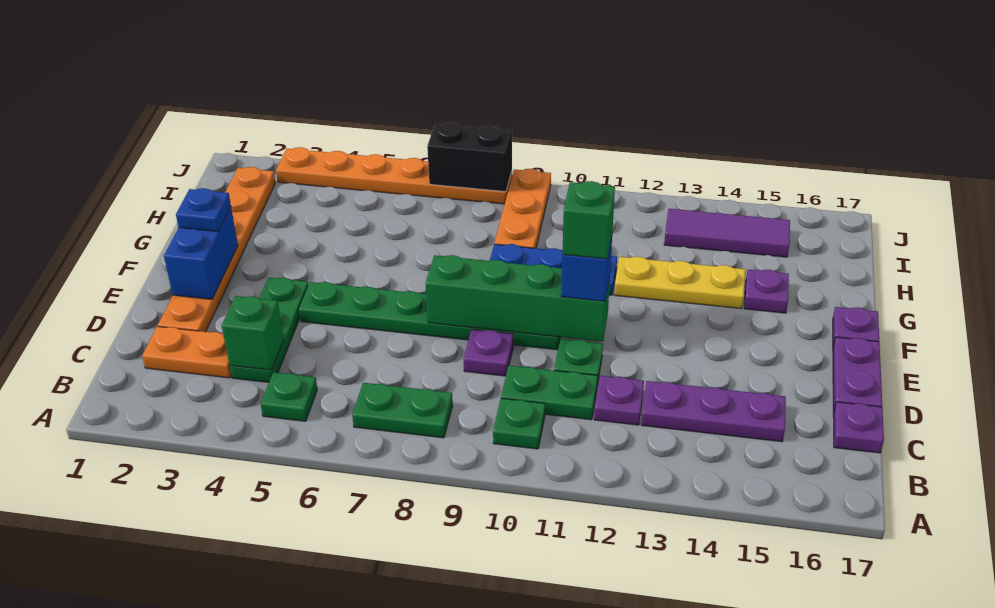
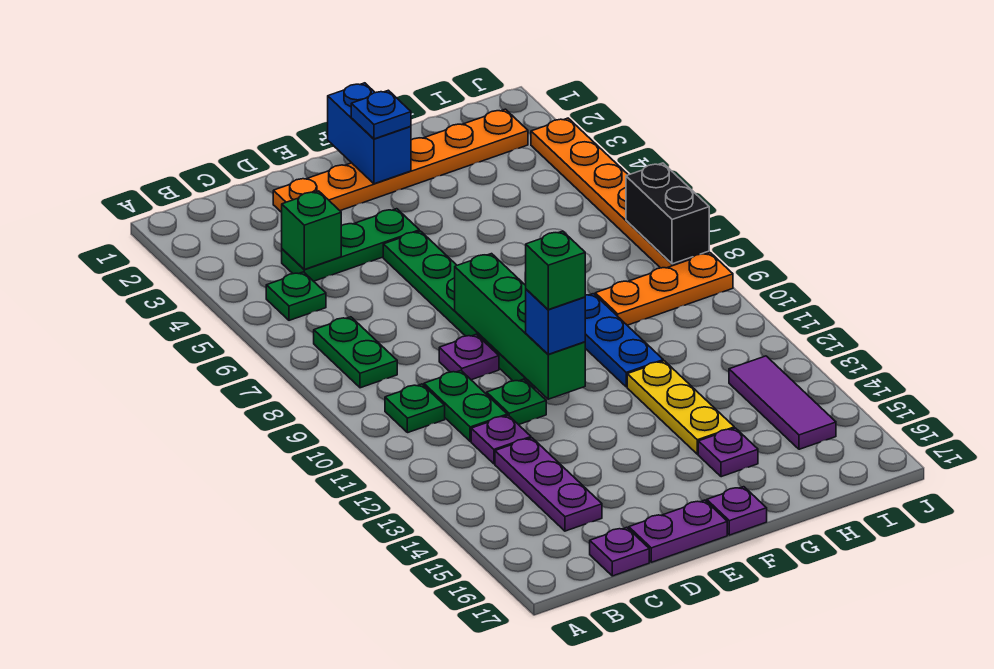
orange plate C2:C3 level 1 -> none
blue brick E2:F2 level 2 -> blue brick F1:F2 level 2

